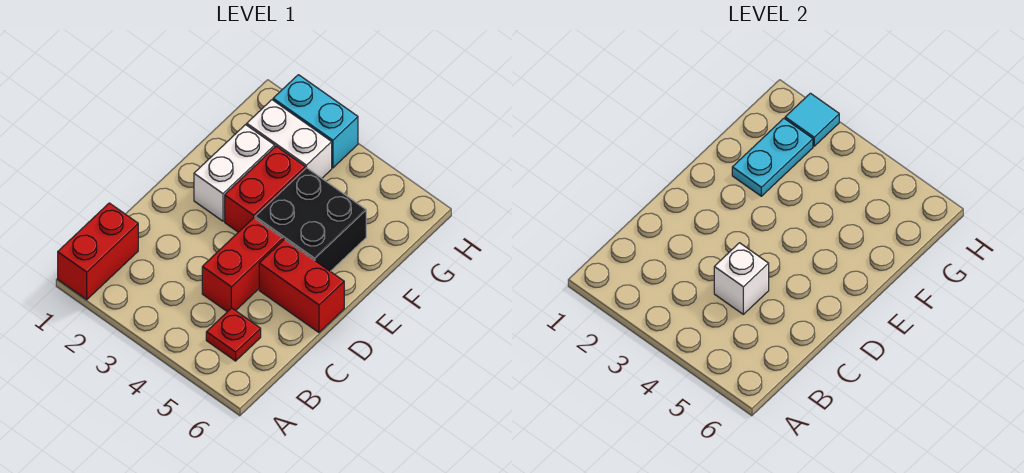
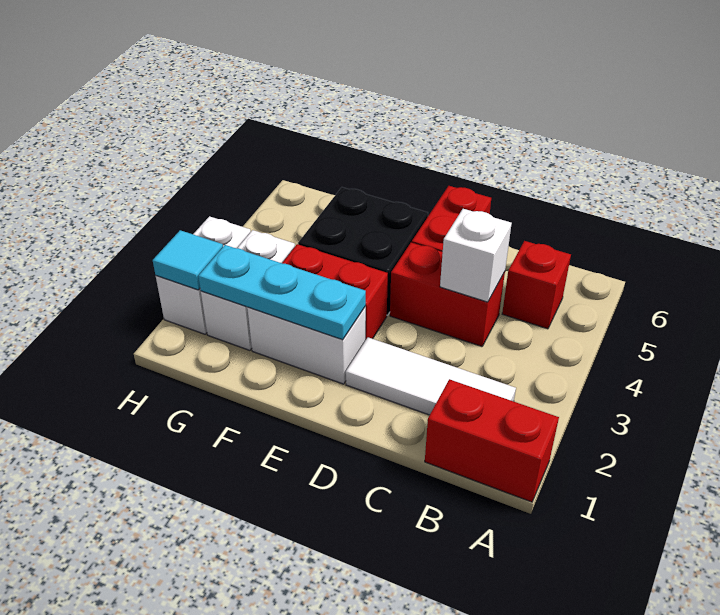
none -> white tile B2:D2 level 1
red plate B5 level 1 -> red brick B5 level 1
cyan plate F2:G2 level 2 -> cyan plate E2:G2 level 2
cyan brick H2:H3 level 1 -> white brick H2:H3 level 1

